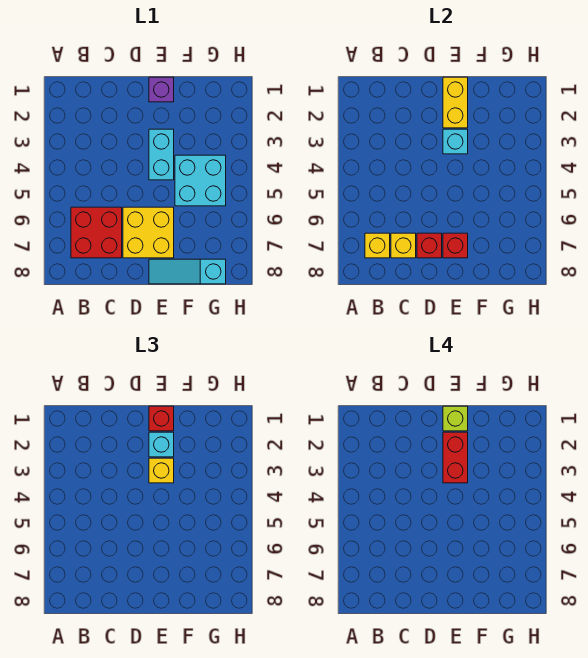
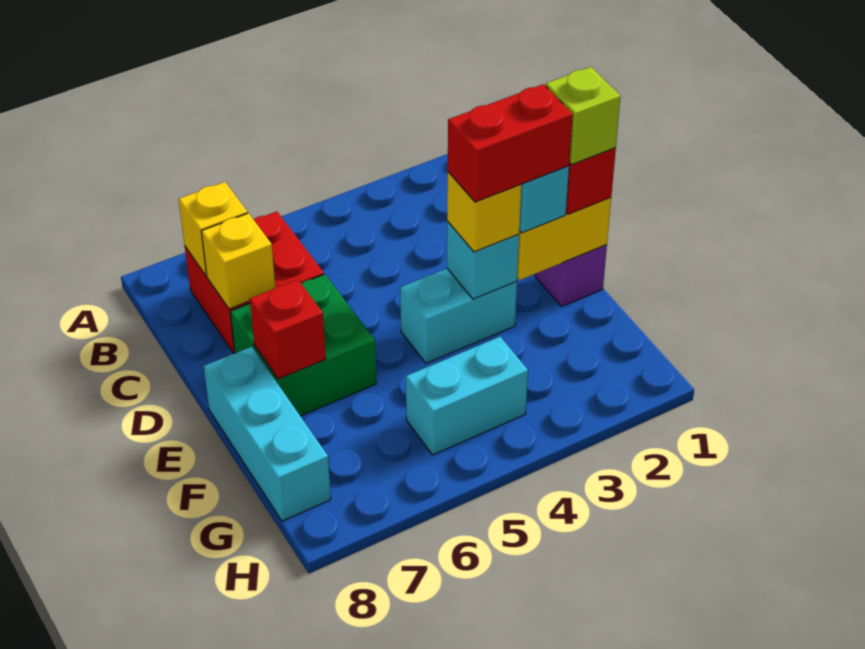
yellow brick D6:E7 level 1 -> green brick D6:E7 level 1
red brick D7 level 2 -> none
cyan slope E8:G8 level 1 top G -> cyan brick E8:G8 level 1
cyan brick F4:G5 level 1 -> cyan brick G4:G5 level 1

